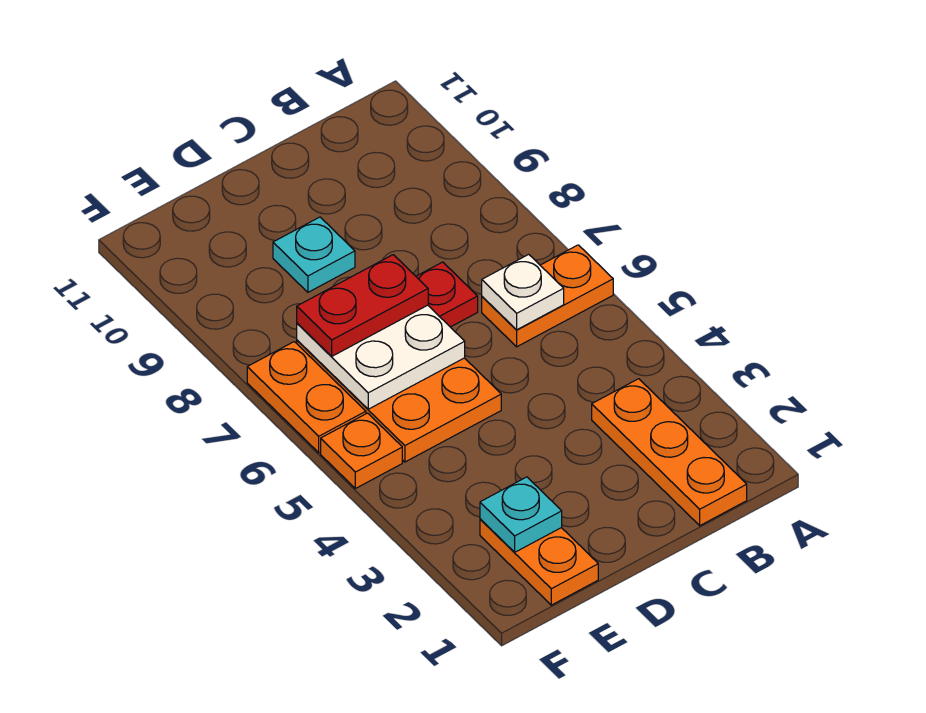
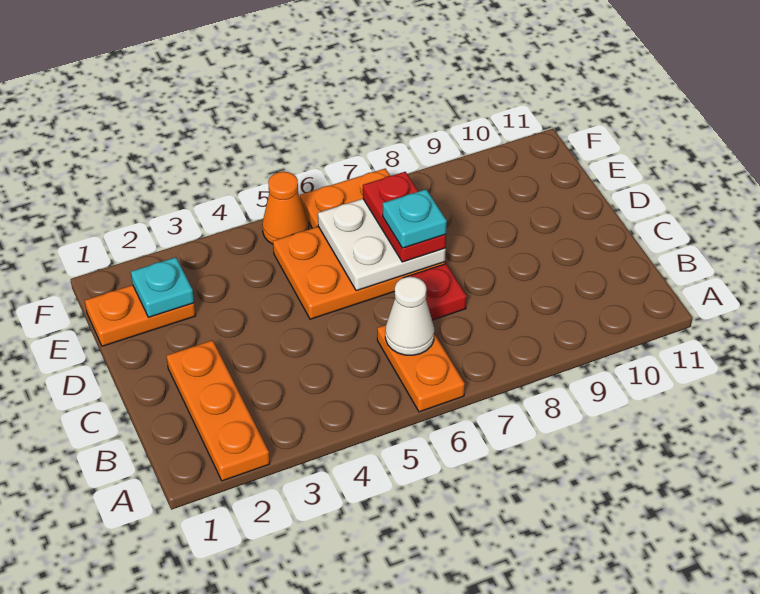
orange plate B1:B3 level 1 -> orange plate A2:C2 level 1
white plate B6 level 2 -> white cone B6 level 2
cyan plate D9 level 1 -> cyan plate D7 level 4
orange plate F5 level 1 -> orange cone F5 level 1

